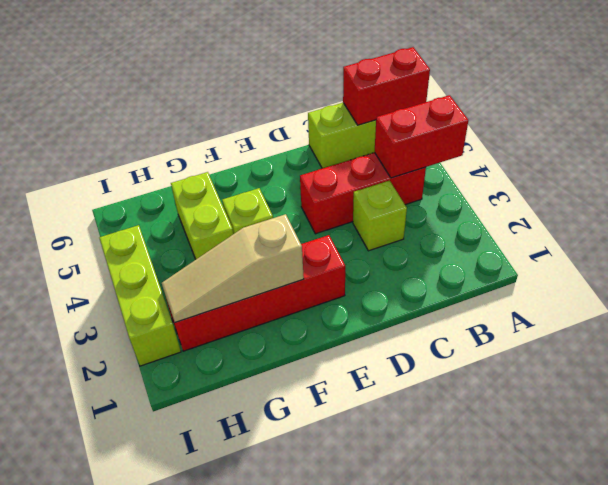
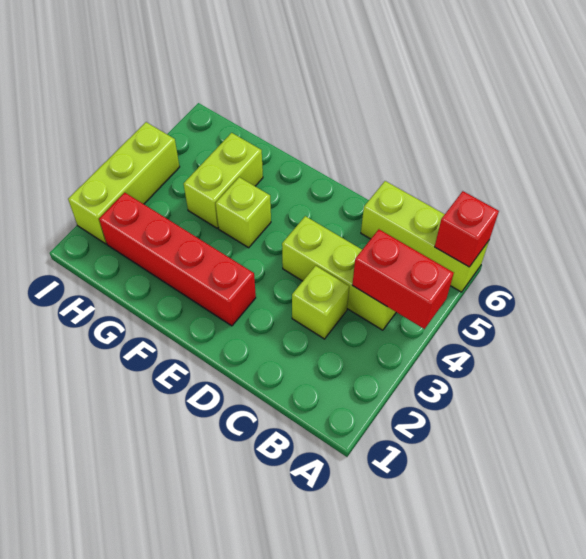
red brick A6:B6 level 2 -> red brick A6 level 2
red brick B4:D4 level 1 -> lime brick B4:D4 level 1
tan slope F2:H2 level 2 top F -> none

